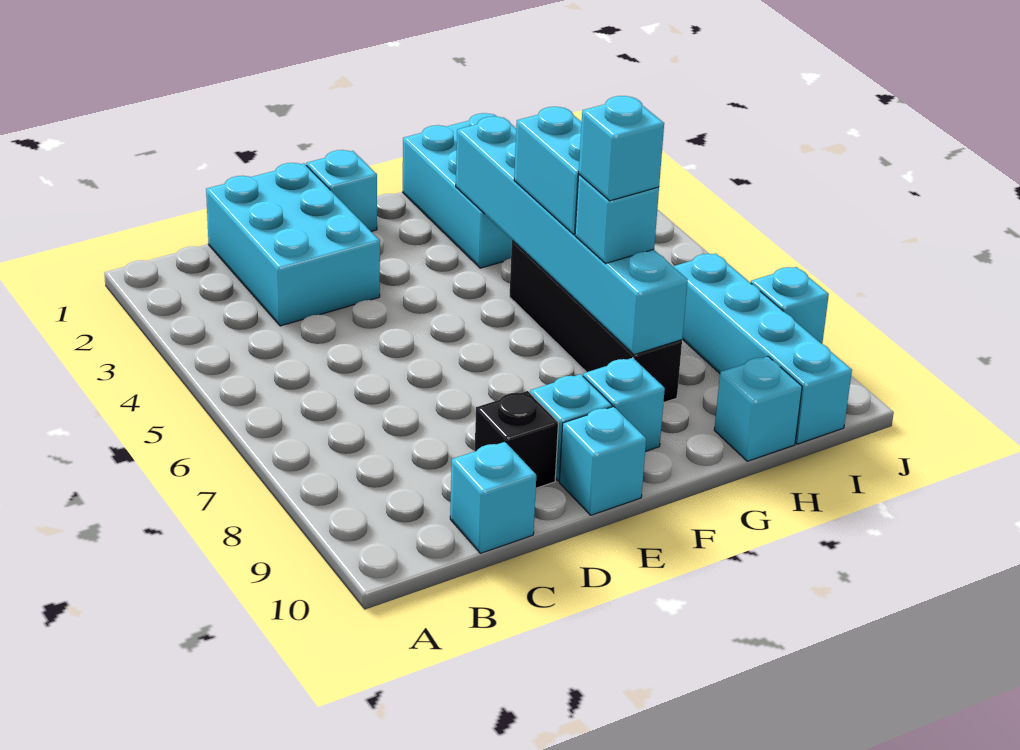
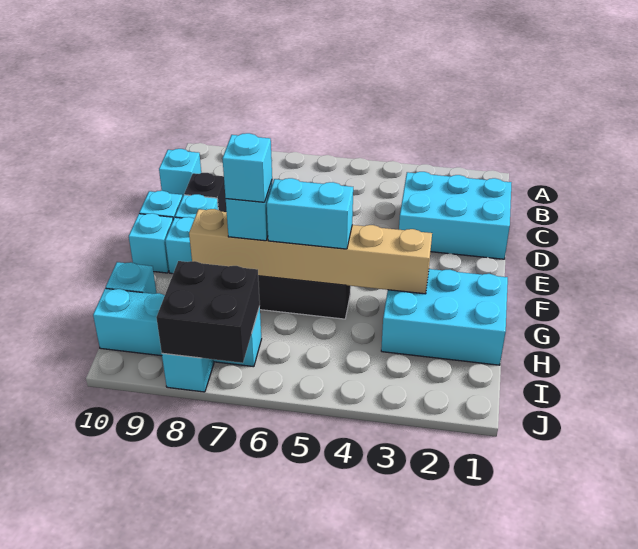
cyan brick E1 level 1 -> cyan brick F10 level 1
cyan brick G3:G8 level 2 -> tan brick G3:G8 level 2
none -> black brick I7:J8 level 2

